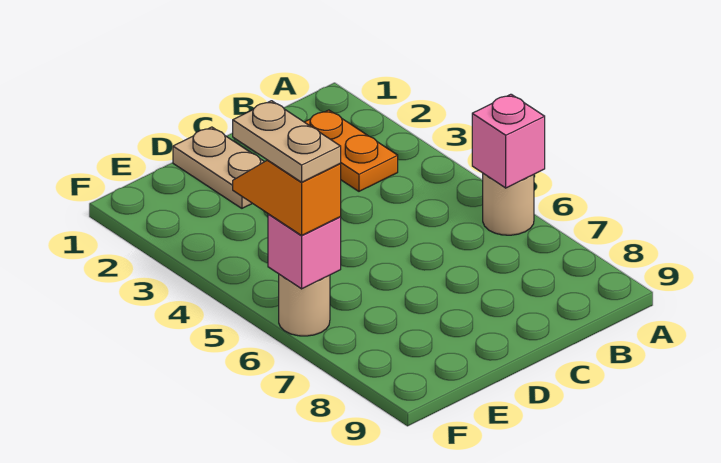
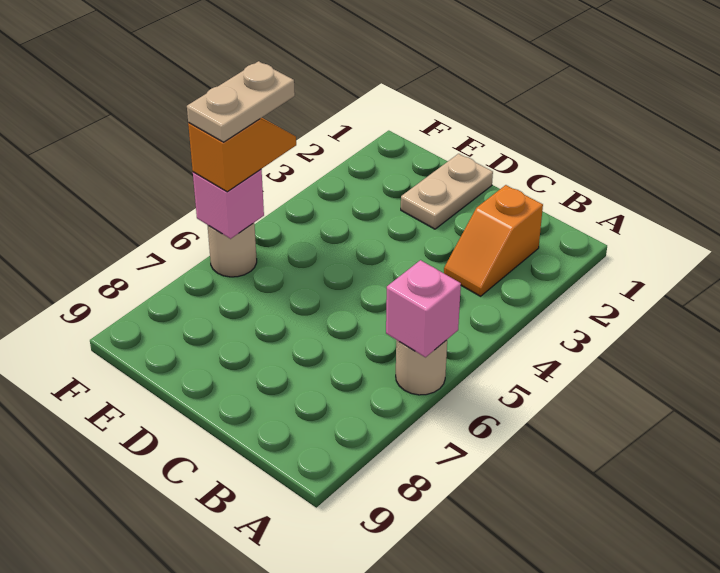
orange plate B2:B3 level 1 -> orange slope B2:B3 level 1 top 2

